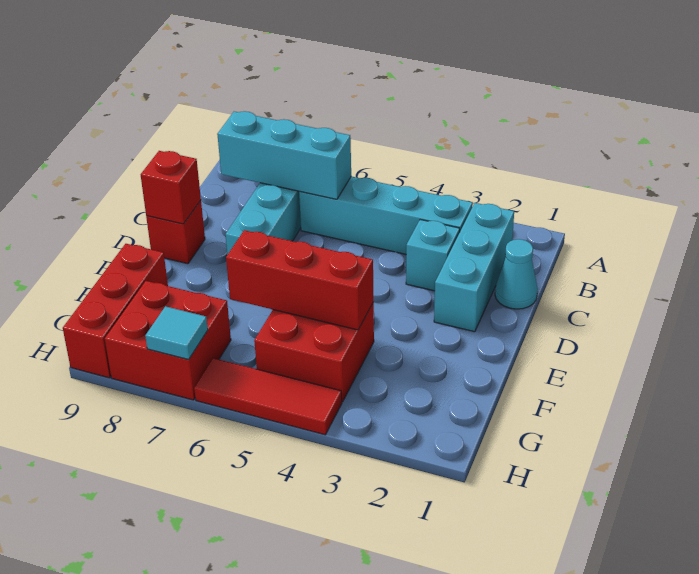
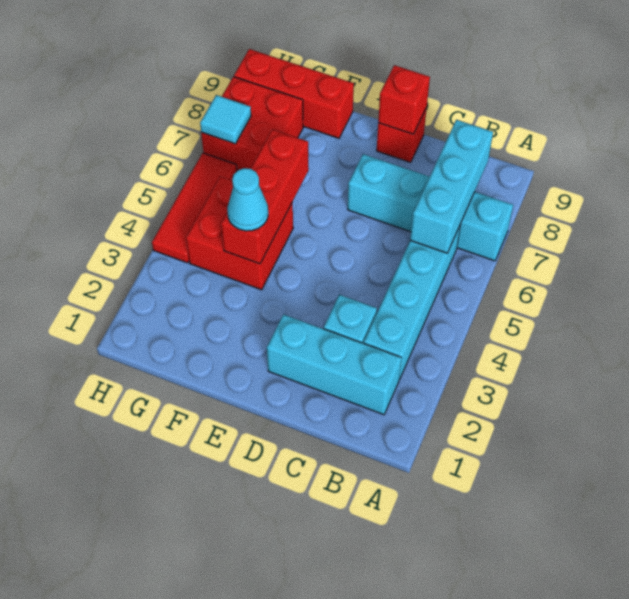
cyan cone C1 level 1 -> cyan cone F4 level 3

